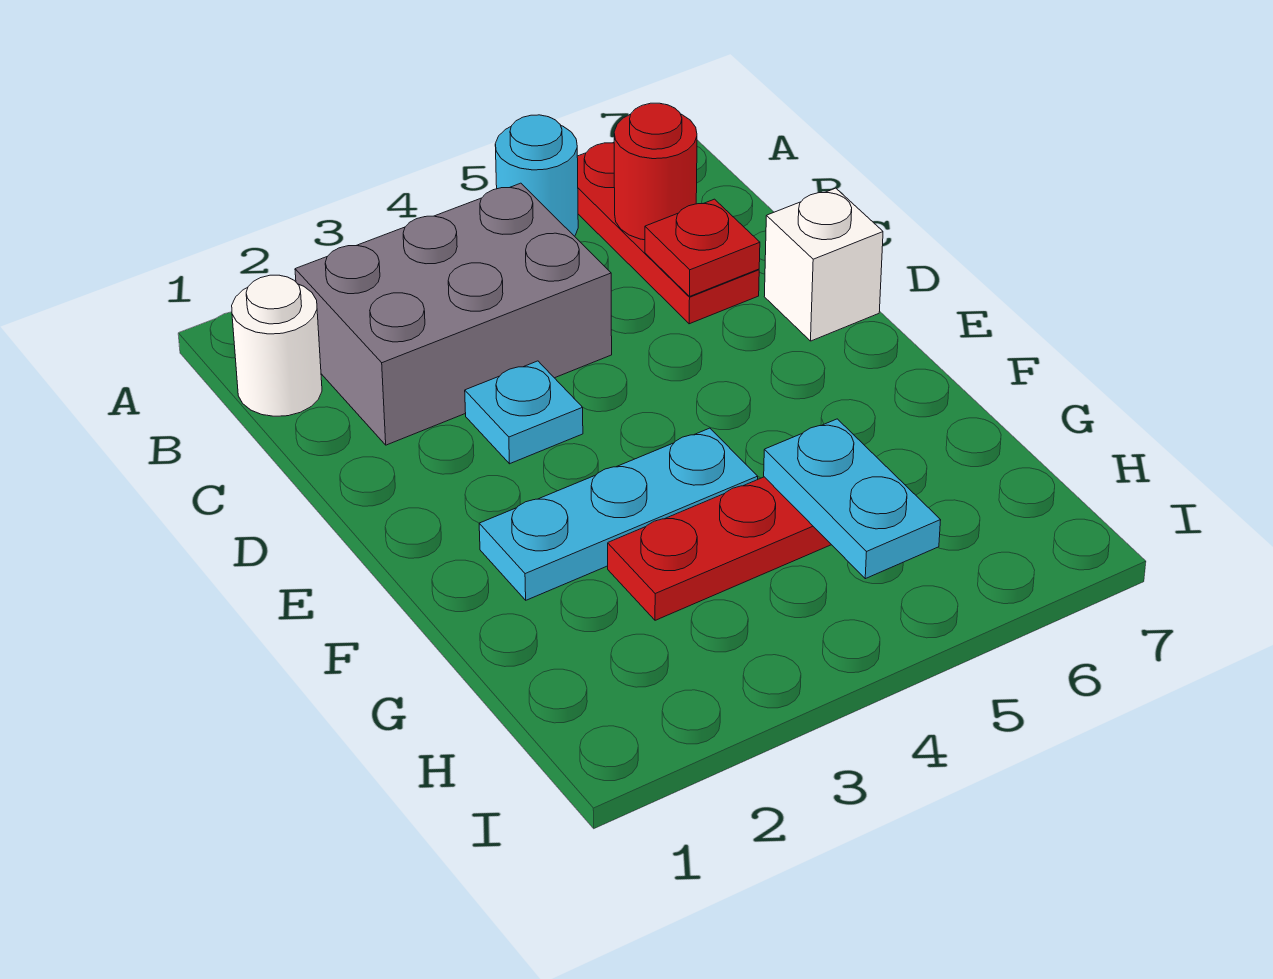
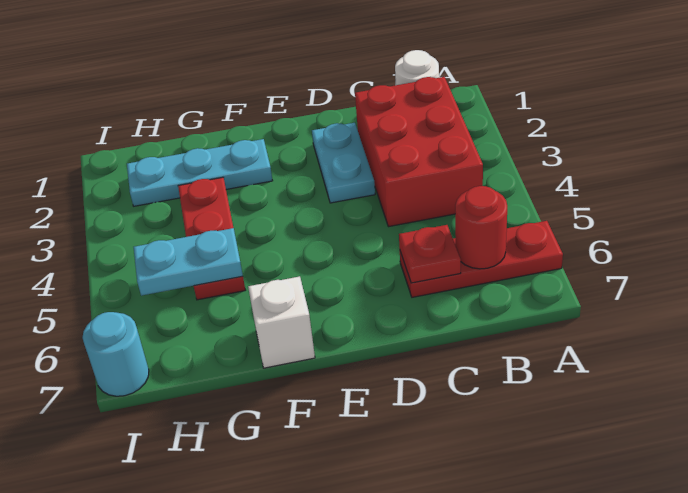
cyan round brick A5 level 1 -> cyan round brick I7 level 1
grey brick B2:C4 level 1 -> red brick B2:C4 level 1
cyan plate D3 level 1 -> cyan plate D2:D3 level 1
white brick D7 level 1 -> white brick F7 level 1
cyan plate F2:F4 level 1 -> cyan plate F2:H2 level 1

